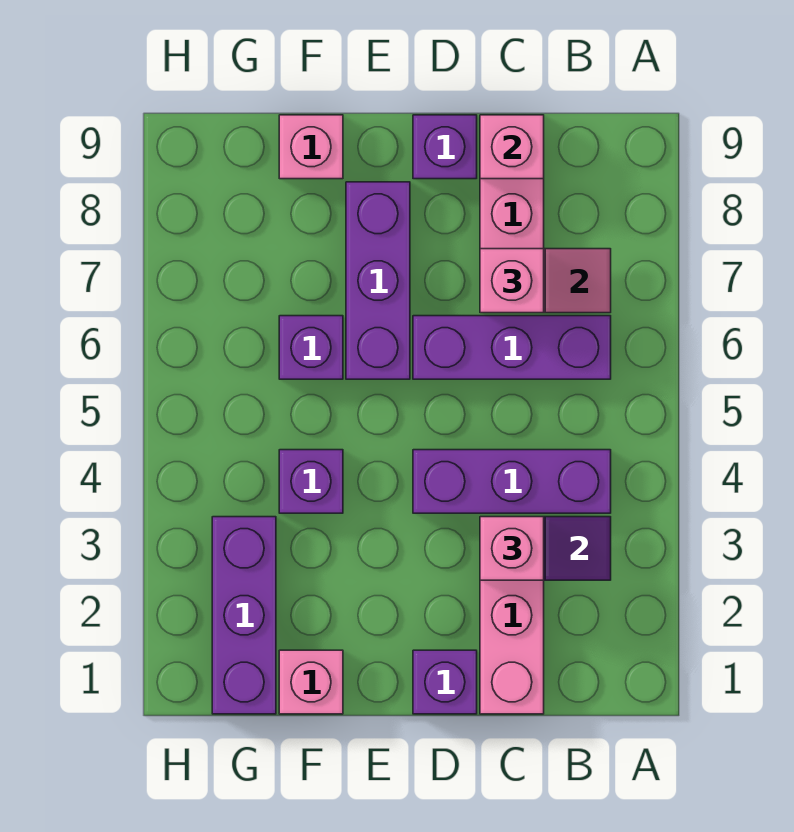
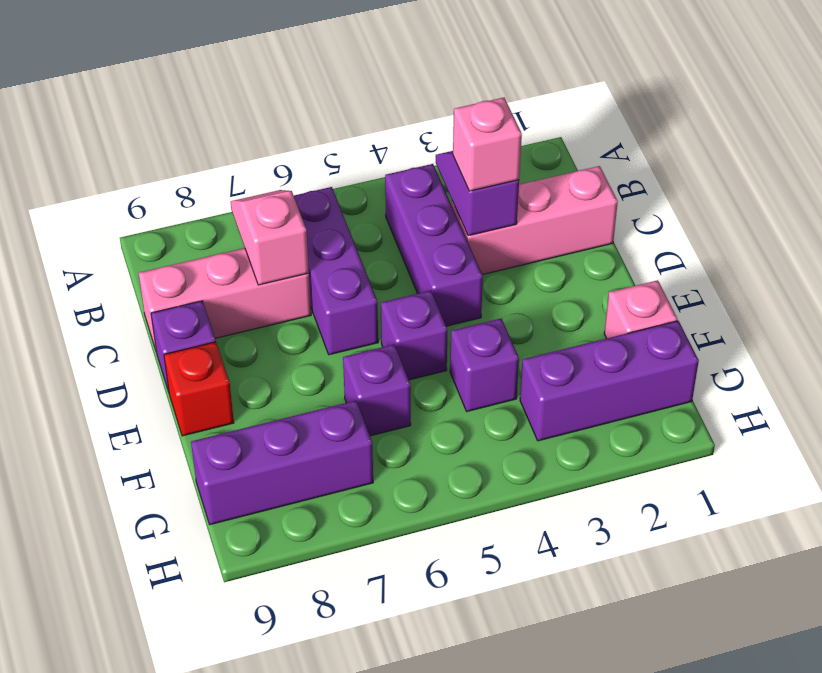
pink brick C7 level 3 -> none
pink brick C9 level 2 -> none
purple brick D1 level 1 -> purple brick E5 level 1
purple brick E6:E8 level 1 -> purple brick G7:G9 level 1
none -> red brick E9 level 1
pink brick F9 level 1 -> none

